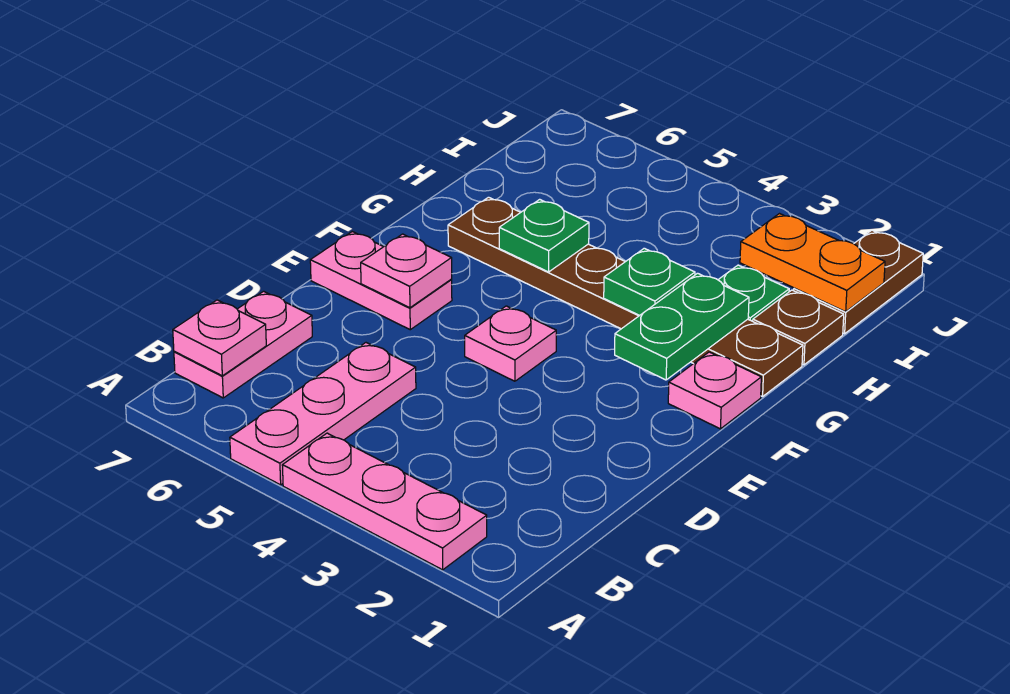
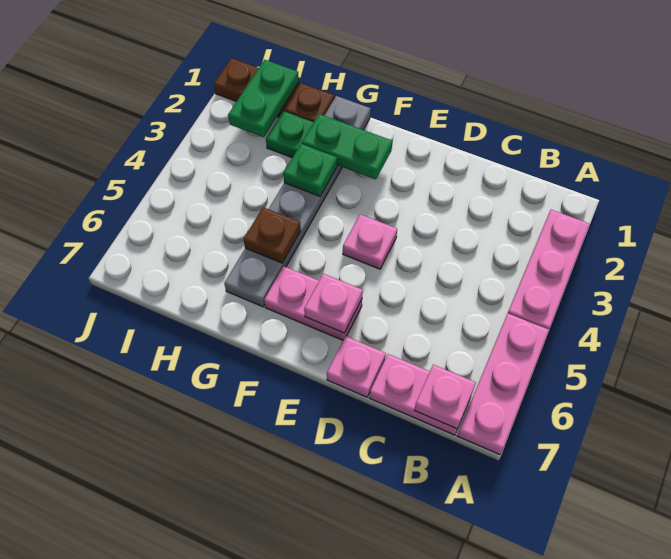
pink plate A5:C5 level 1 -> pink plate A5:A7 level 1
pink plate E6:E7 level 1 -> pink plate E6:F6 level 1
pink plate F1 level 1 -> pink plate D7 level 1
brown plate G1:G6 level 1 -> grey plate G1:G6 level 1
green plate G5 level 2 -> brown plate G5 level 2
orange plate I1:I2 level 2 -> green plate I1:I2 level 2

